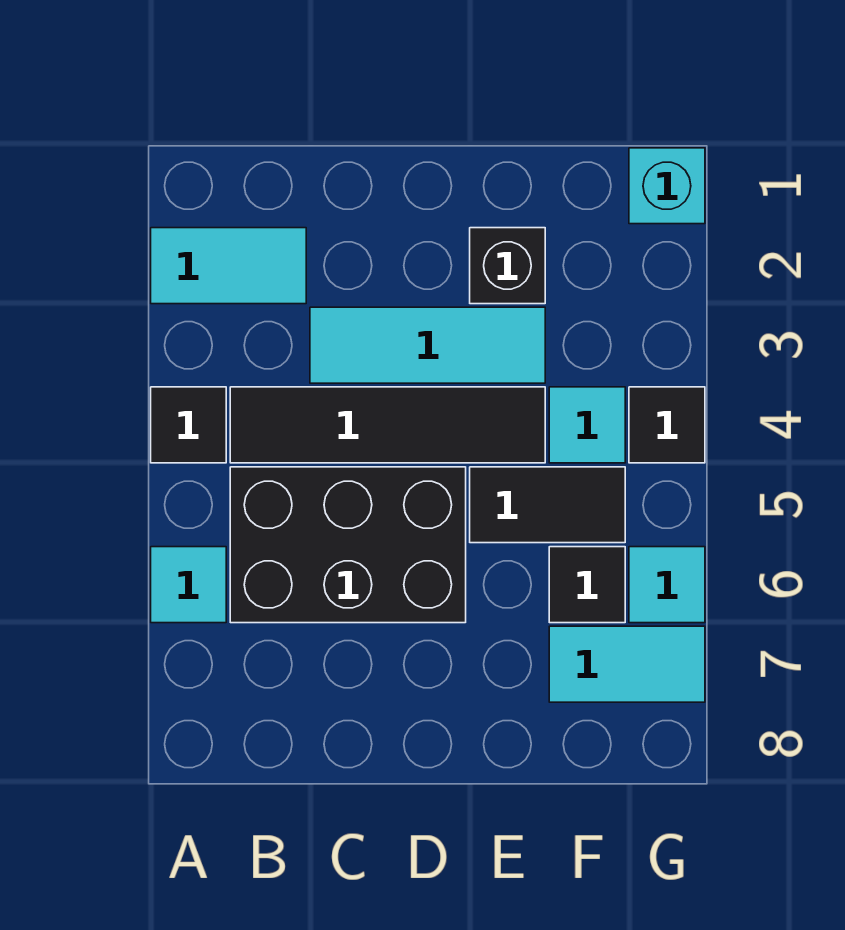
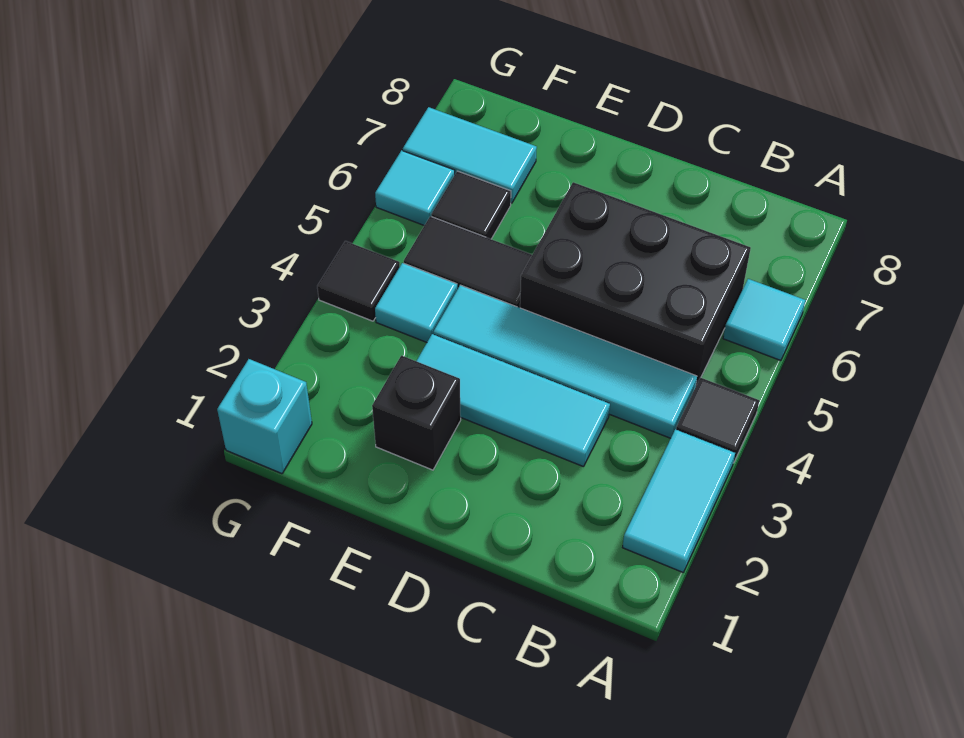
cyan tile A2:B2 level 1 -> cyan tile A2:A3 level 1
black tile B4:E4 level 1 -> cyan tile B4:E4 level 1

